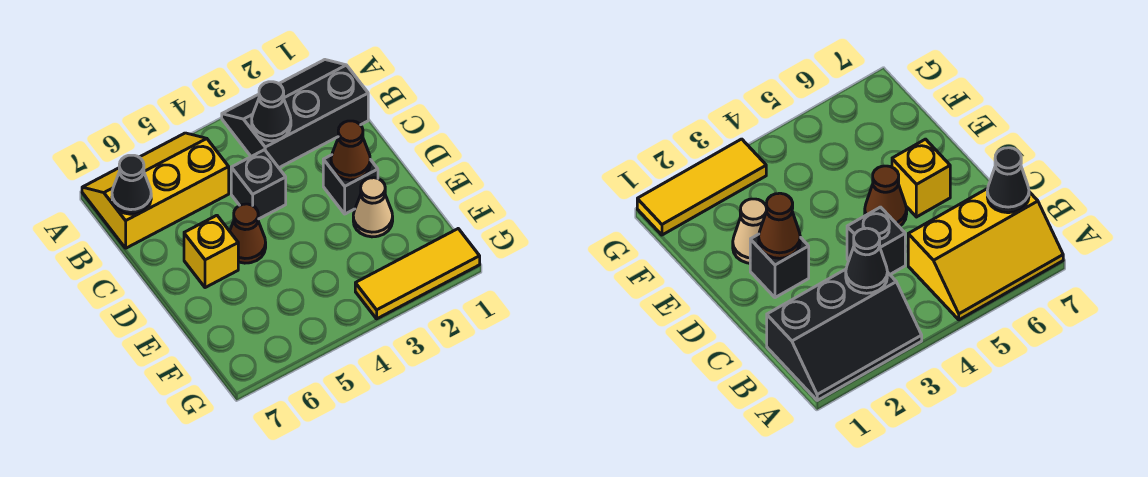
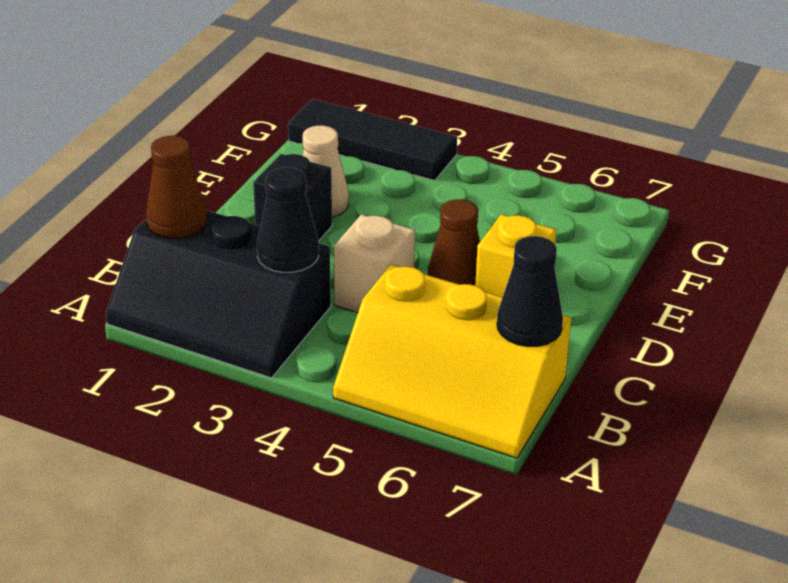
black brick C4 level 1 -> tan brick C4 level 1
brown cone D2 level 2 -> brown cone B1 level 2
yellow tile G1:G3 level 1 -> black tile G1:G3 level 1

